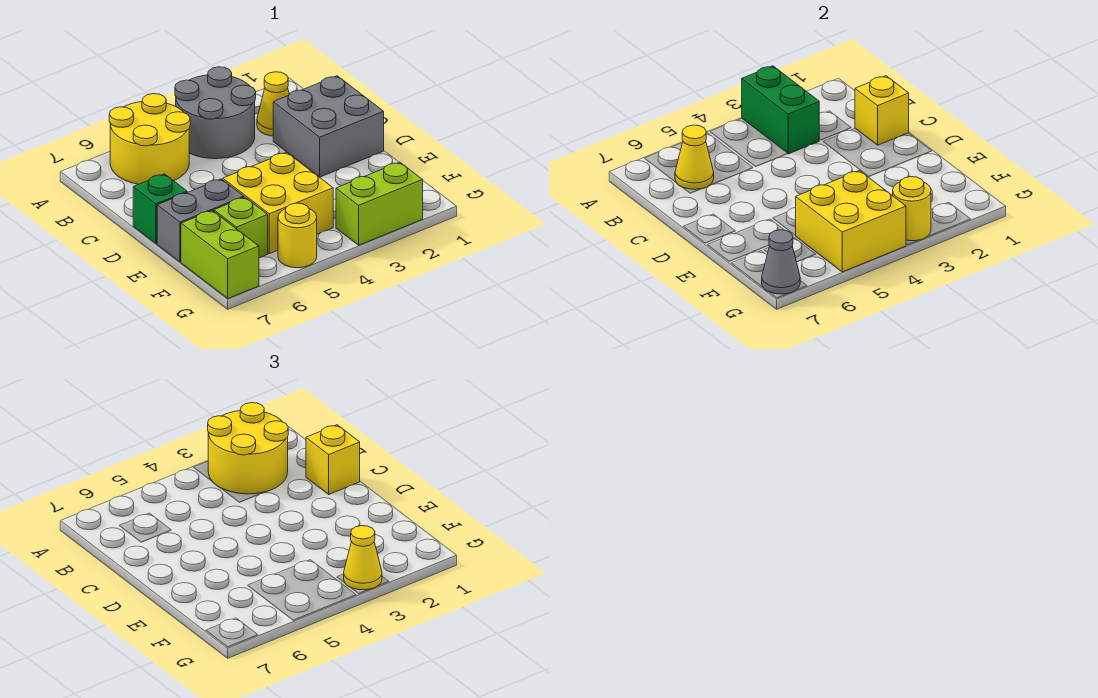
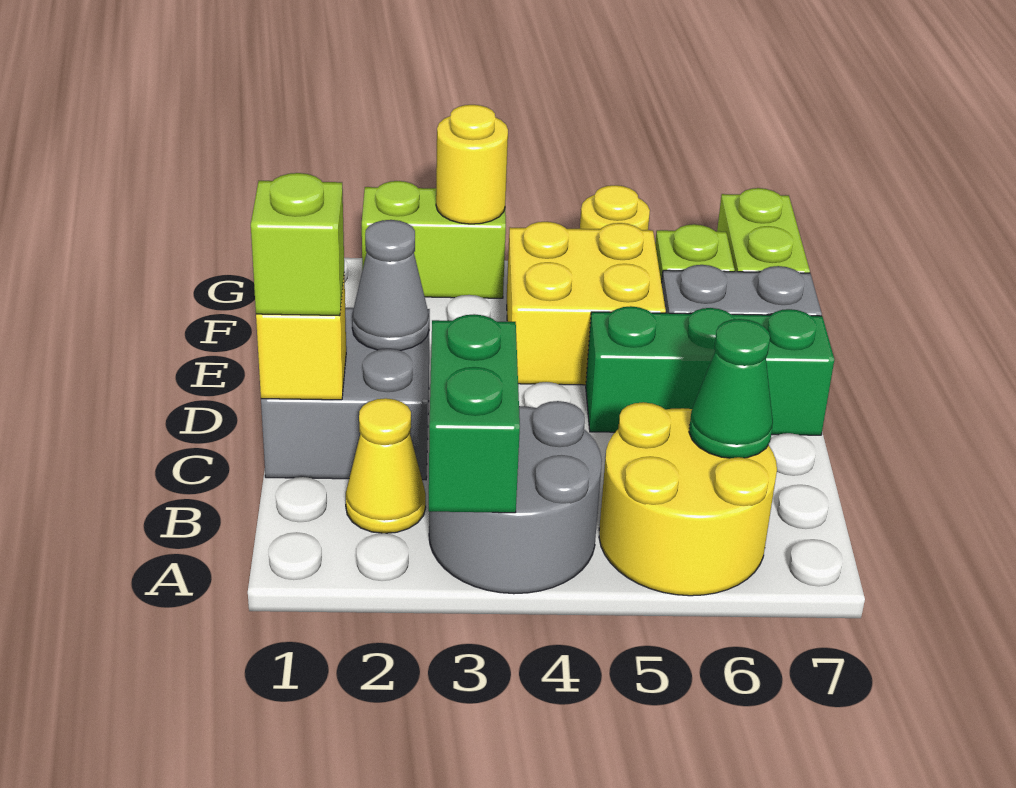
yellow round brick A2:B3 level 3 -> none
yellow cone B6 level 2 -> green cone B6 level 2
yellow brick C1 level 3 -> lime brick C1 level 3
green brick D7 level 1 -> green brick D5:D7 level 1
yellow brick F4:G5 level 2 -> none
yellow cone G3 level 3 -> none
grey cone G7 level 2 -> grey cone D2 level 2

